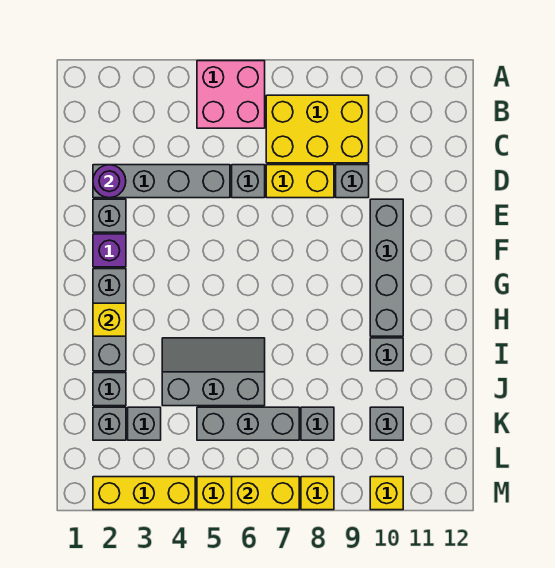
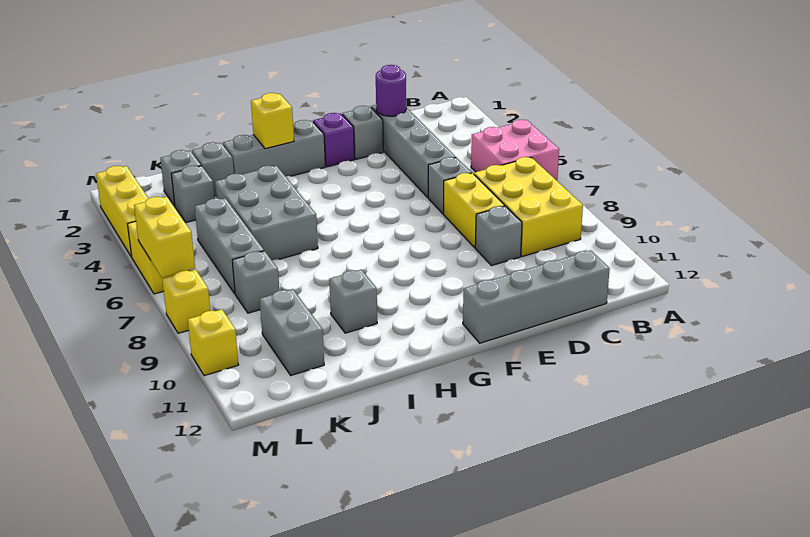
grey brick E10:H10 level 1 -> grey brick C12:F12 level 1
grey slope I4:J6 level 1 top J -> grey brick I4:J6 level 1
grey brick K10 level 1 -> grey brick K10:K11 level 1

